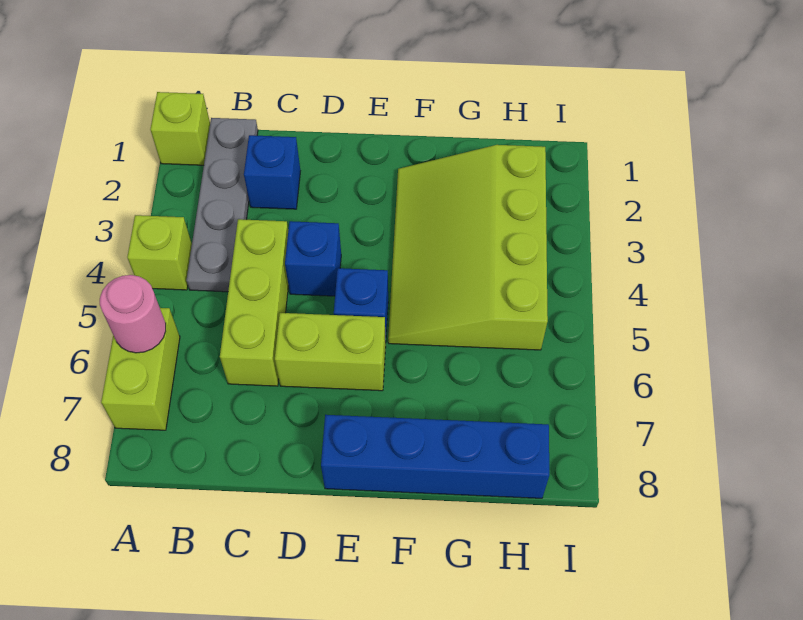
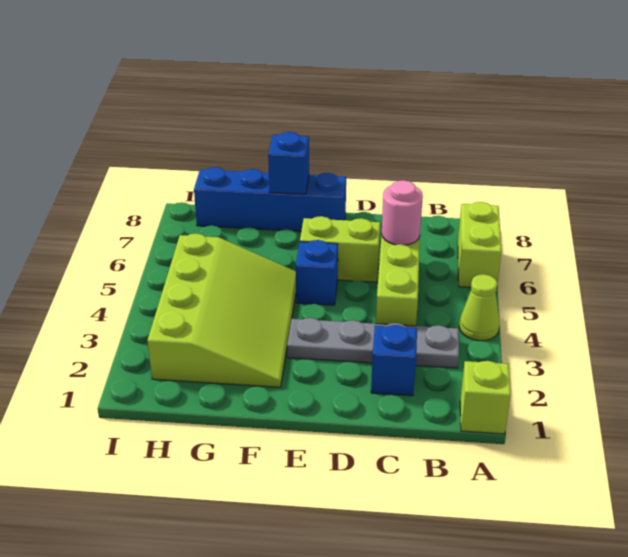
lime brick A4 level 1 -> lime cone A4 level 1
pink round brick A6 level 2 -> pink round brick C6 level 2
grey plate B1:B4 level 1 -> grey plate B3:E3 level 1
blue brick D4 level 1 -> blue brick F8 level 2

